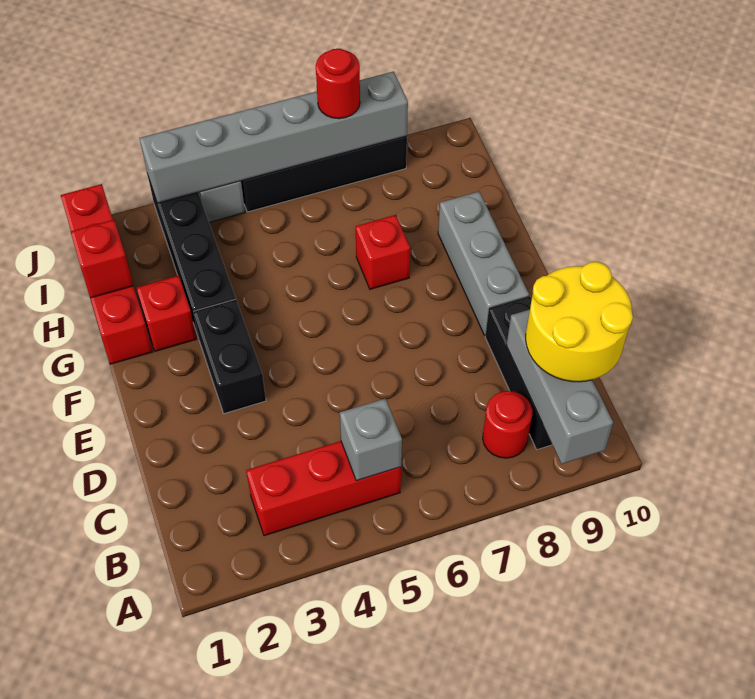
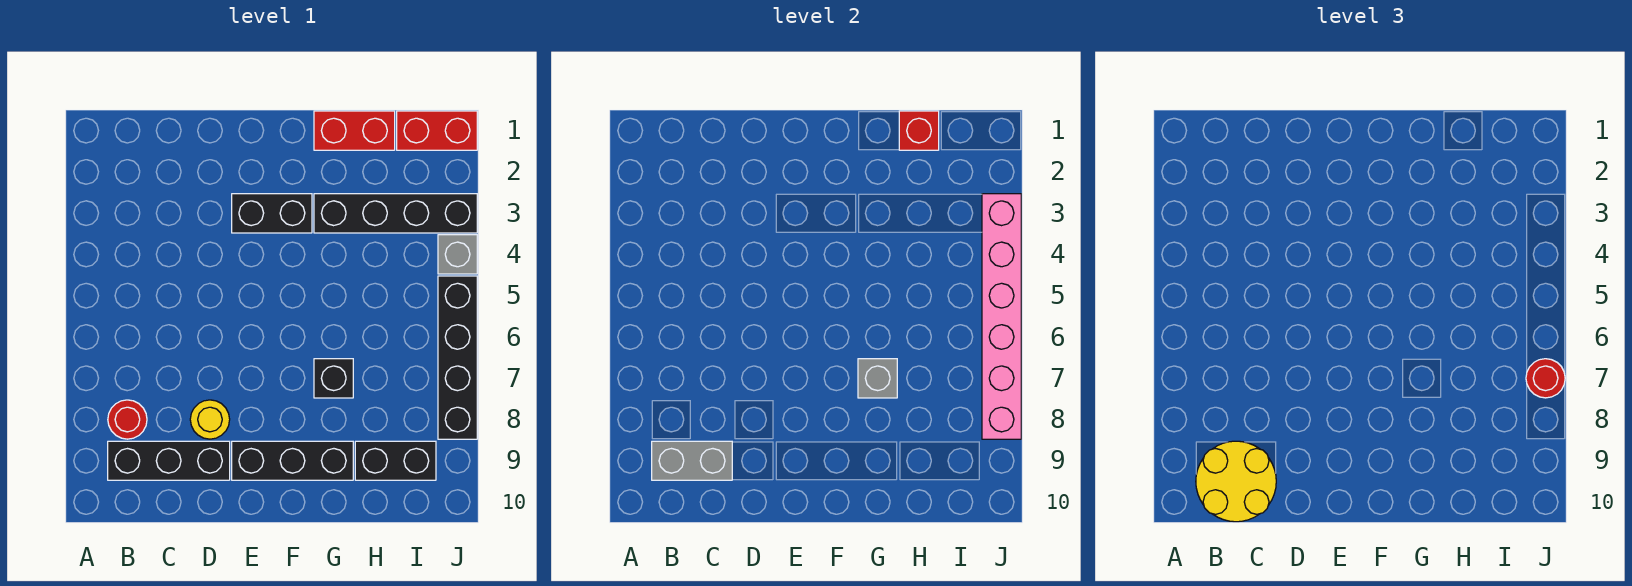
grey brick A9:C9 level 2 -> grey brick B9:C9 level 2
red brick B3:B5 level 1 -> none
grey brick B5 level 2 -> grey brick G7 level 2
none -> yellow round brick D8 level 1
grey brick E9:G9 level 1 -> black brick E9:G9 level 1
red brick G2 level 1 -> none
red brick G7 level 1 -> black brick G7 level 1
none -> black brick H9:I9 level 1
grey brick J3:J8 level 2 -> pink brick J3:J8 level 2

